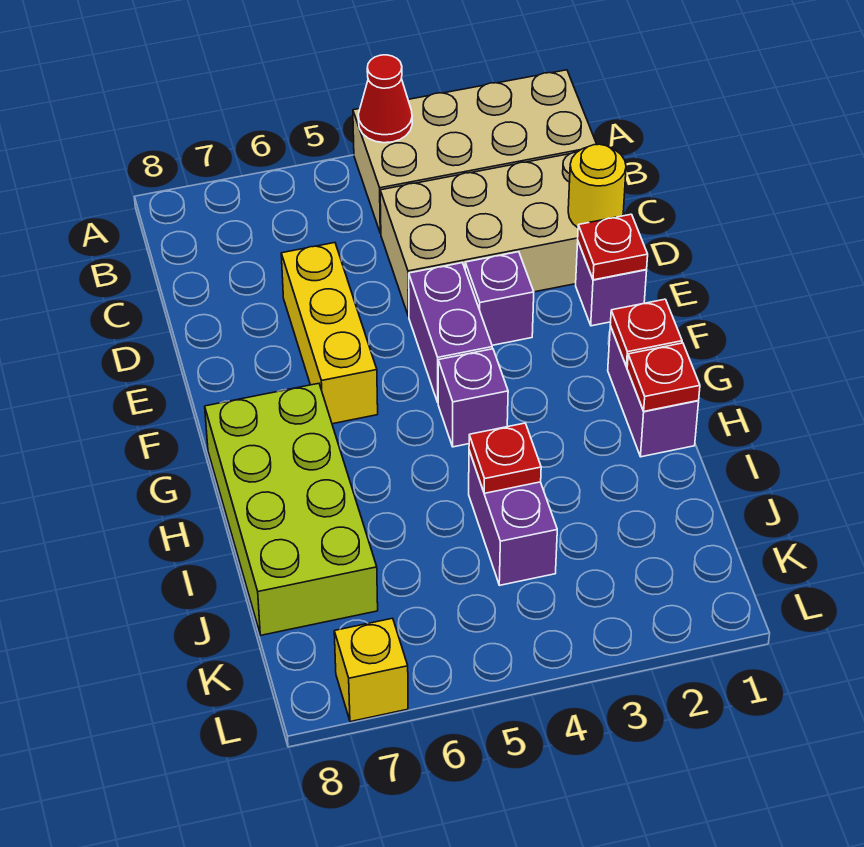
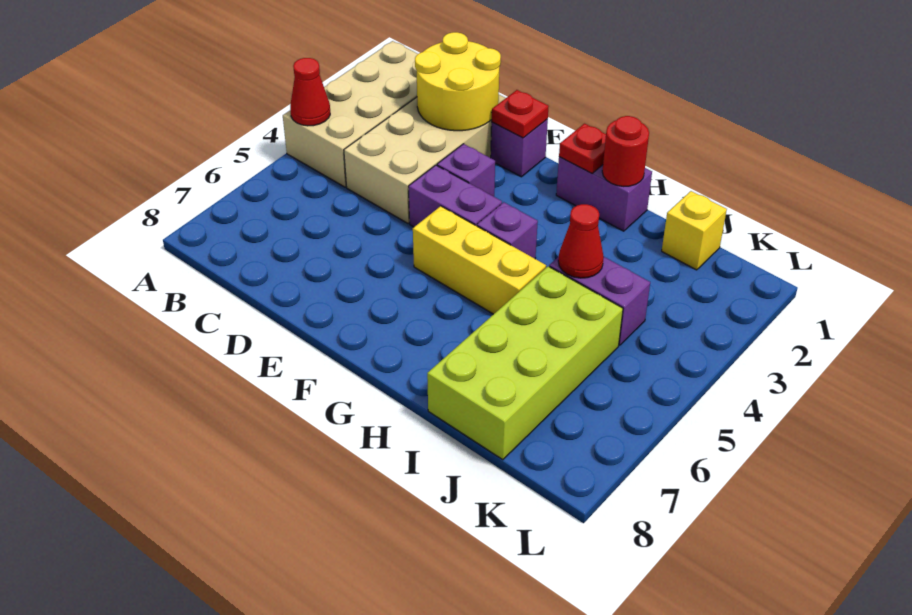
yellow round brick D1 level 2 -> yellow round brick C1:D2 level 2
yellow brick D6:F6 level 1 -> yellow brick F5:H5 level 1
lime brick G7:J8 level 1 -> lime brick I5:J8 level 1
red plate H1 level 2 -> red round brick H1 level 2
red plate I4 level 2 -> red cone I4 level 2
yellow brick L7 level 1 -> yellow brick J1 level 1

